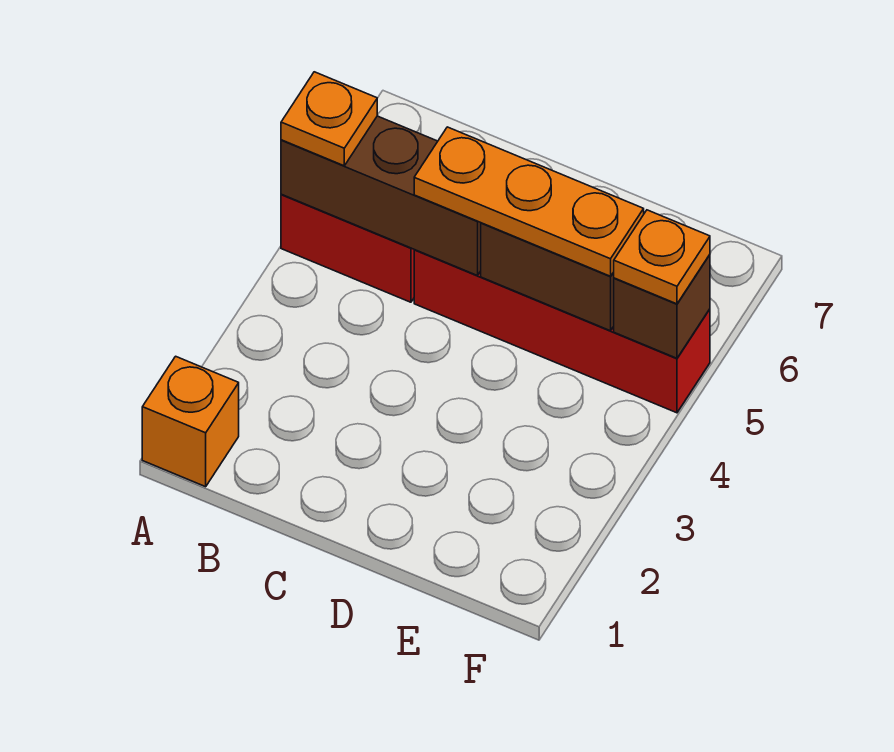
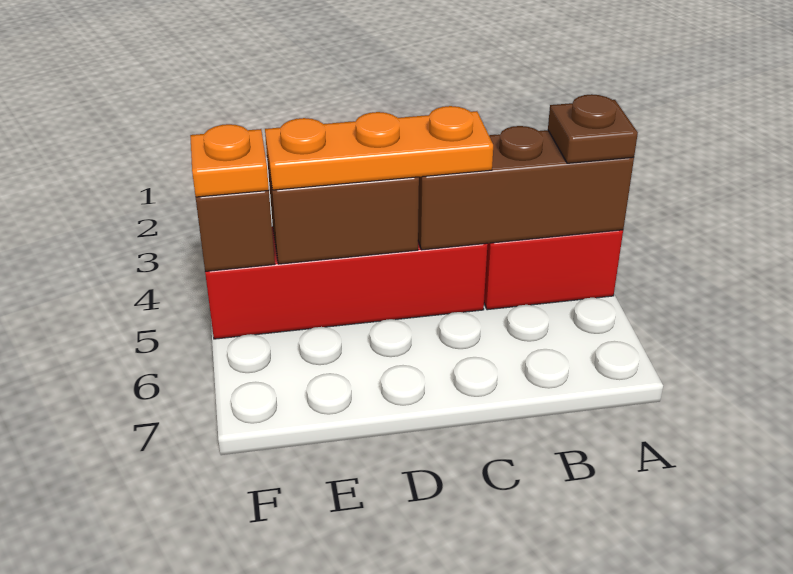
orange brick A1 level 1 -> none
orange plate A5 level 3 -> brown plate A5 level 3

